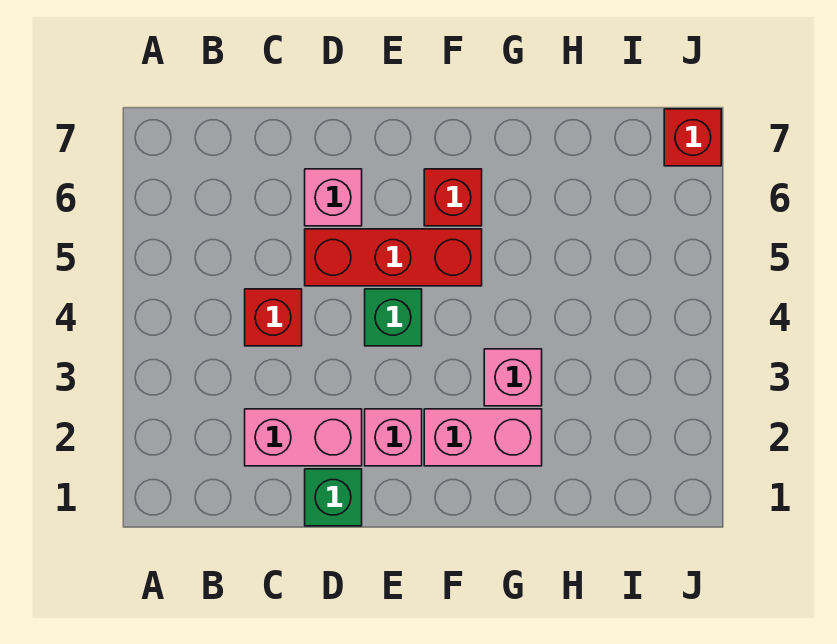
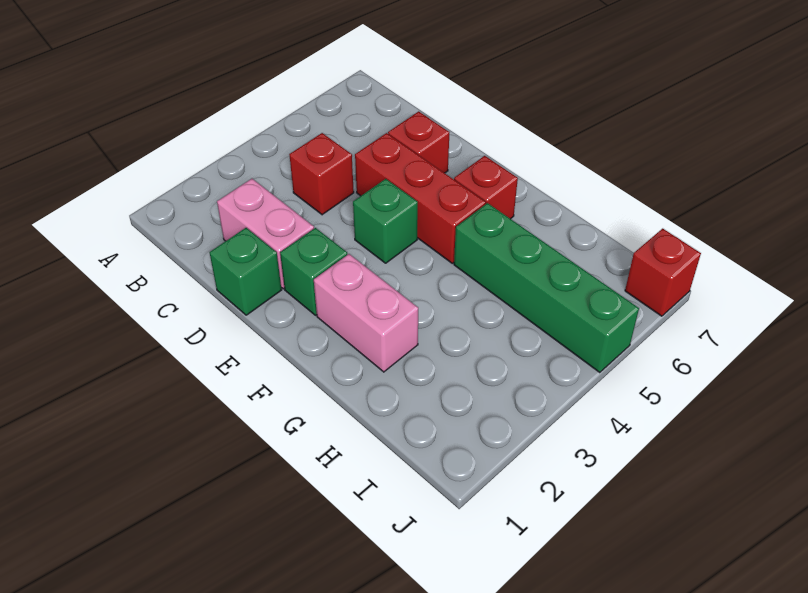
pink brick D6 level 1 -> red brick D6 level 1
pink brick E2 level 1 -> green brick E2 level 1
pink brick G3 level 1 -> none
none -> green brick G5:J5 level 1

